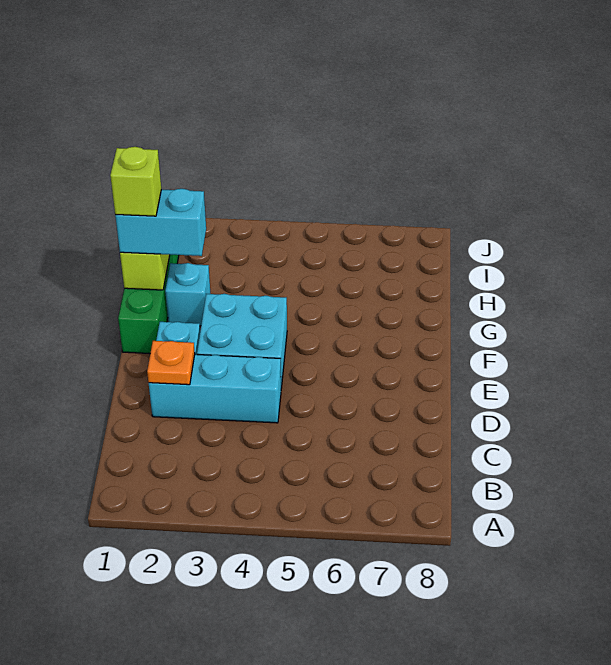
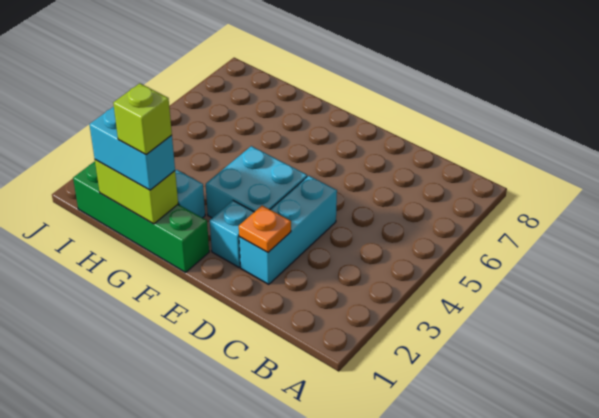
cyan brick G1:G2 level 3 -> cyan brick G1:H1 level 3

